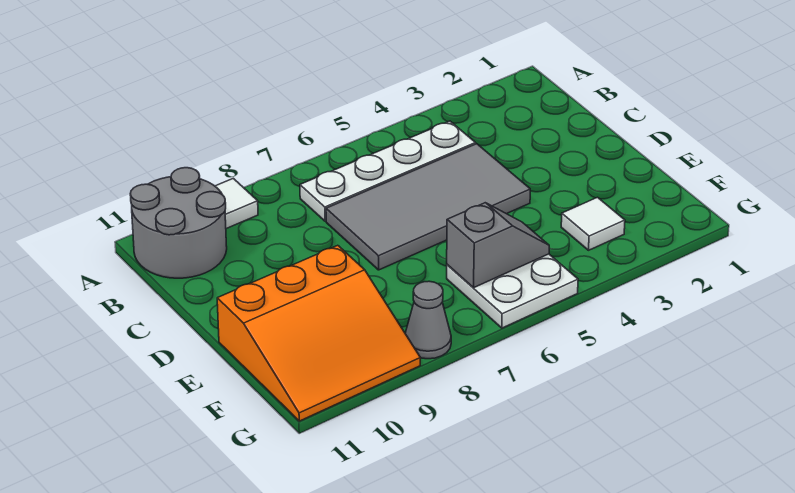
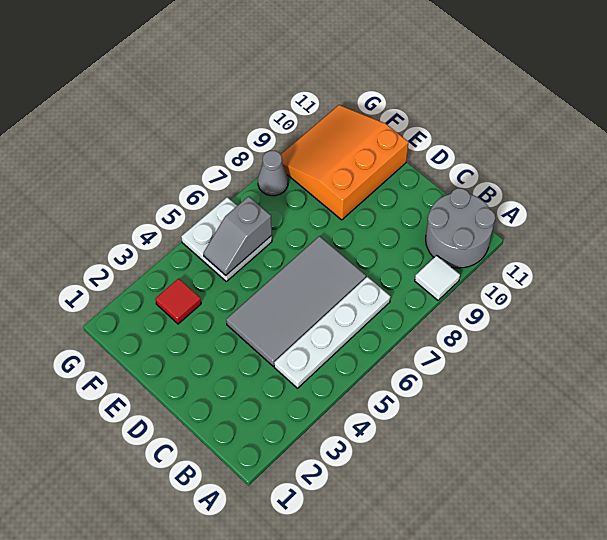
white tile F3 level 1 -> red tile F3 level 1

